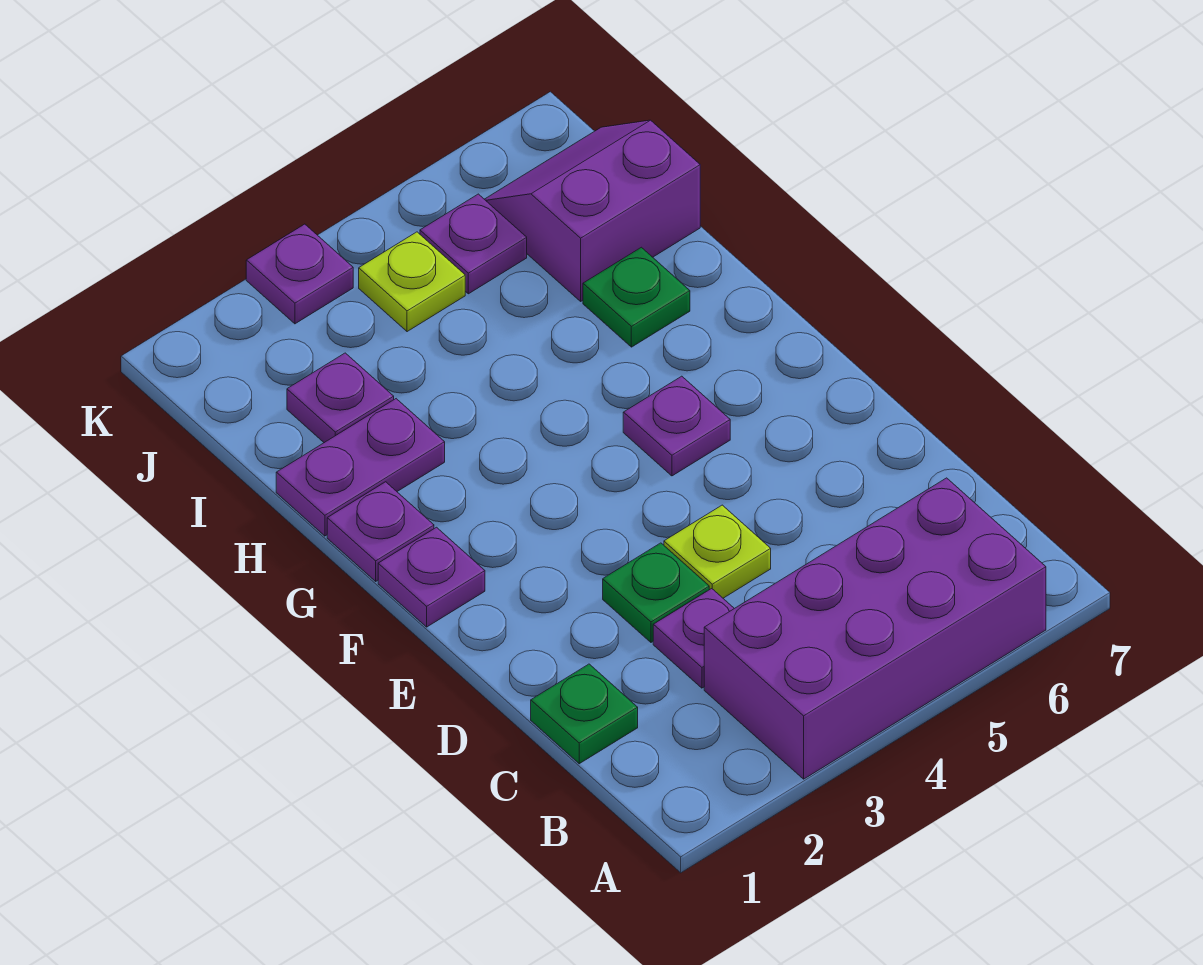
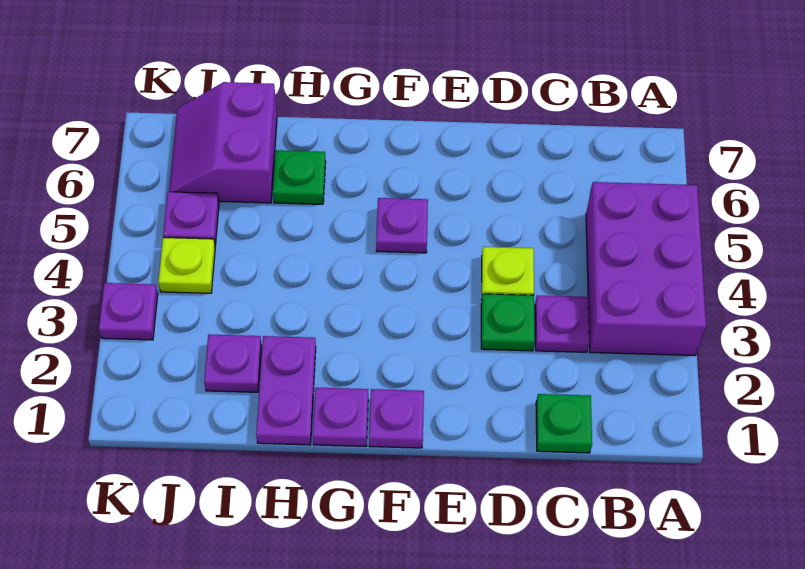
purple brick A3:B6 level 1 -> purple brick A3:B5 level 1

